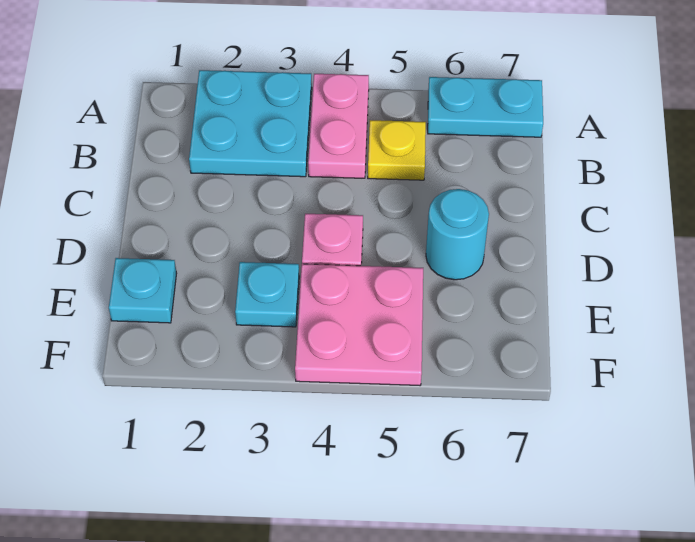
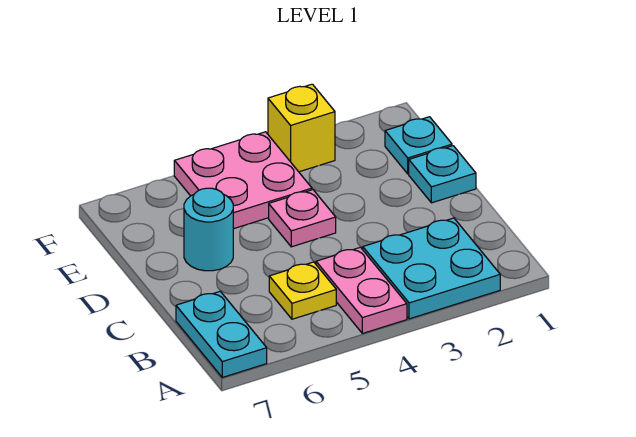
cyan plate A6:A7 level 1 -> cyan plate A7:B7 level 1
cyan plate E3 level 1 -> cyan plate D1 level 1
none -> yellow brick F3 level 1

